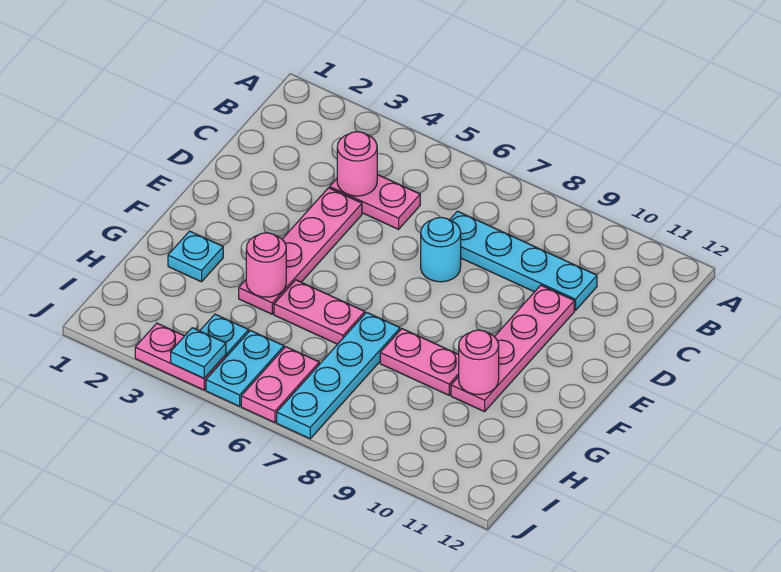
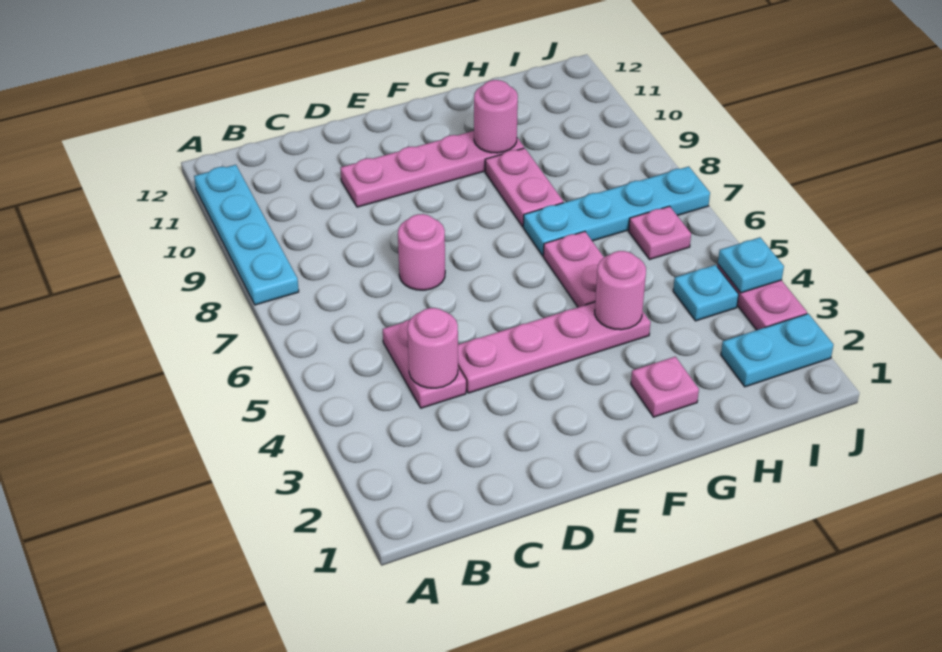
cyan plate C7:C10 level 1 -> cyan plate A8:A11 level 1
cyan round brick D7 level 1 -> pink round brick D7 level 1
cyan plate G2 level 1 -> pink plate G2 level 1
cyan plate I5:J5 level 1 -> cyan plate I2:J2 level 1
pink plate I6:J6 level 1 -> pink plate I6 level 1

